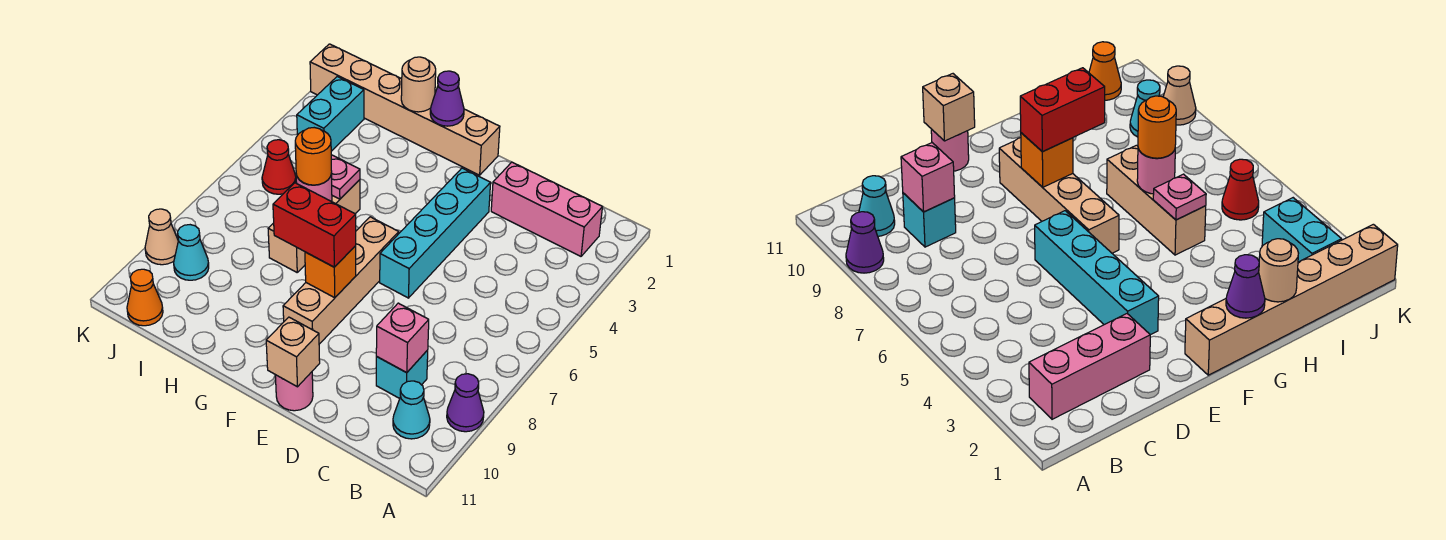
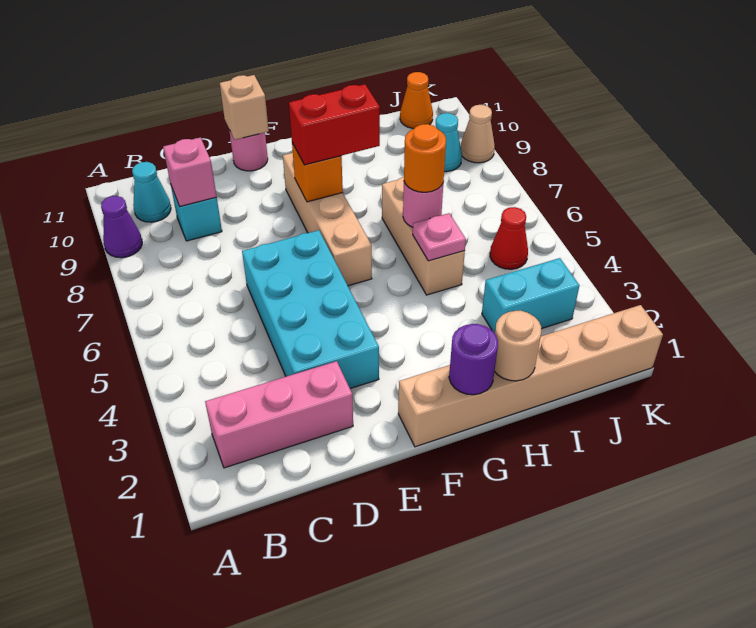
cyan brick E3:E6 level 1 -> cyan brick D3:E6 level 1
purple cone G1 level 2 -> purple round brick G1 level 2
cyan brick J2:J3 level 1 -> cyan brick I3:J3 level 1

